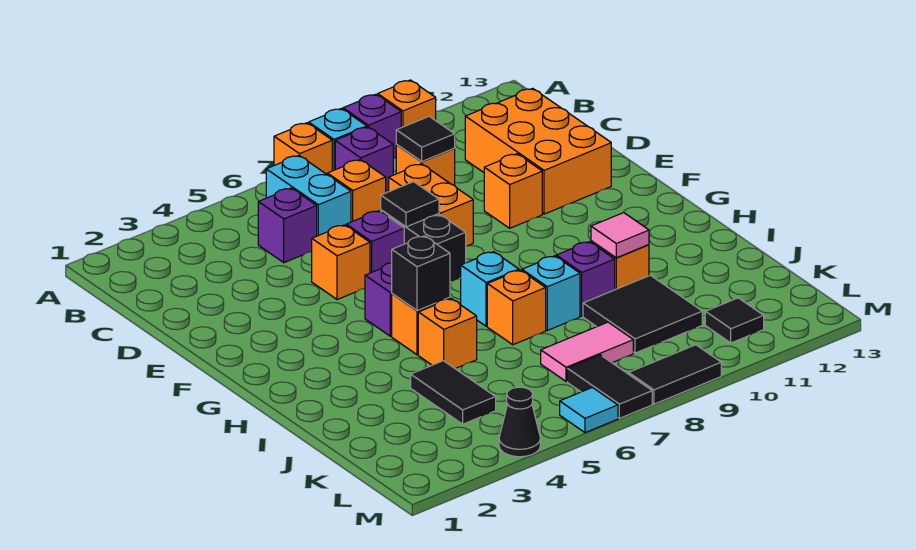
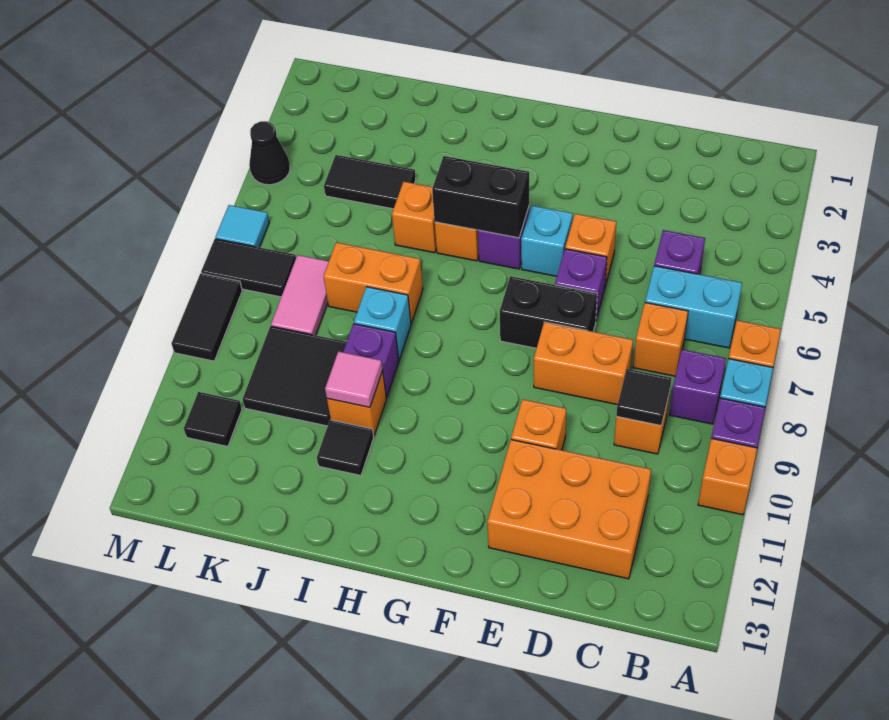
black tile E7 level 2 -> black tile I11 level 1
black brick H5 level 2 -> black brick G5:H5 level 2
cyan brick H7 level 1 -> cyan brick F5 level 1
orange brick I7 level 1 -> orange brick I7:J7 level 1

